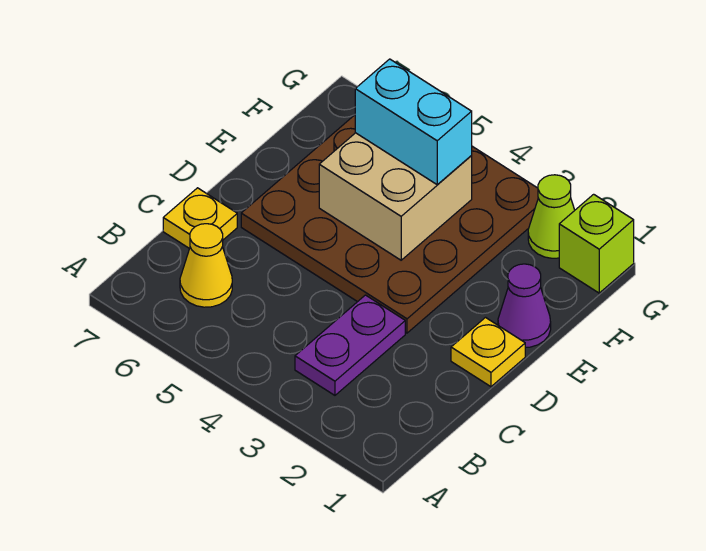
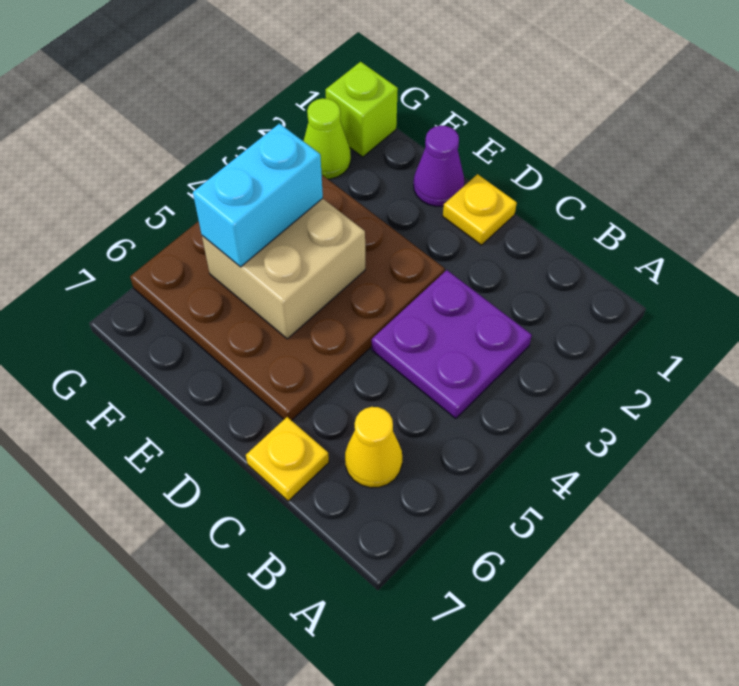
purple plate B3:C3 level 1 -> purple plate B3:C4 level 1

